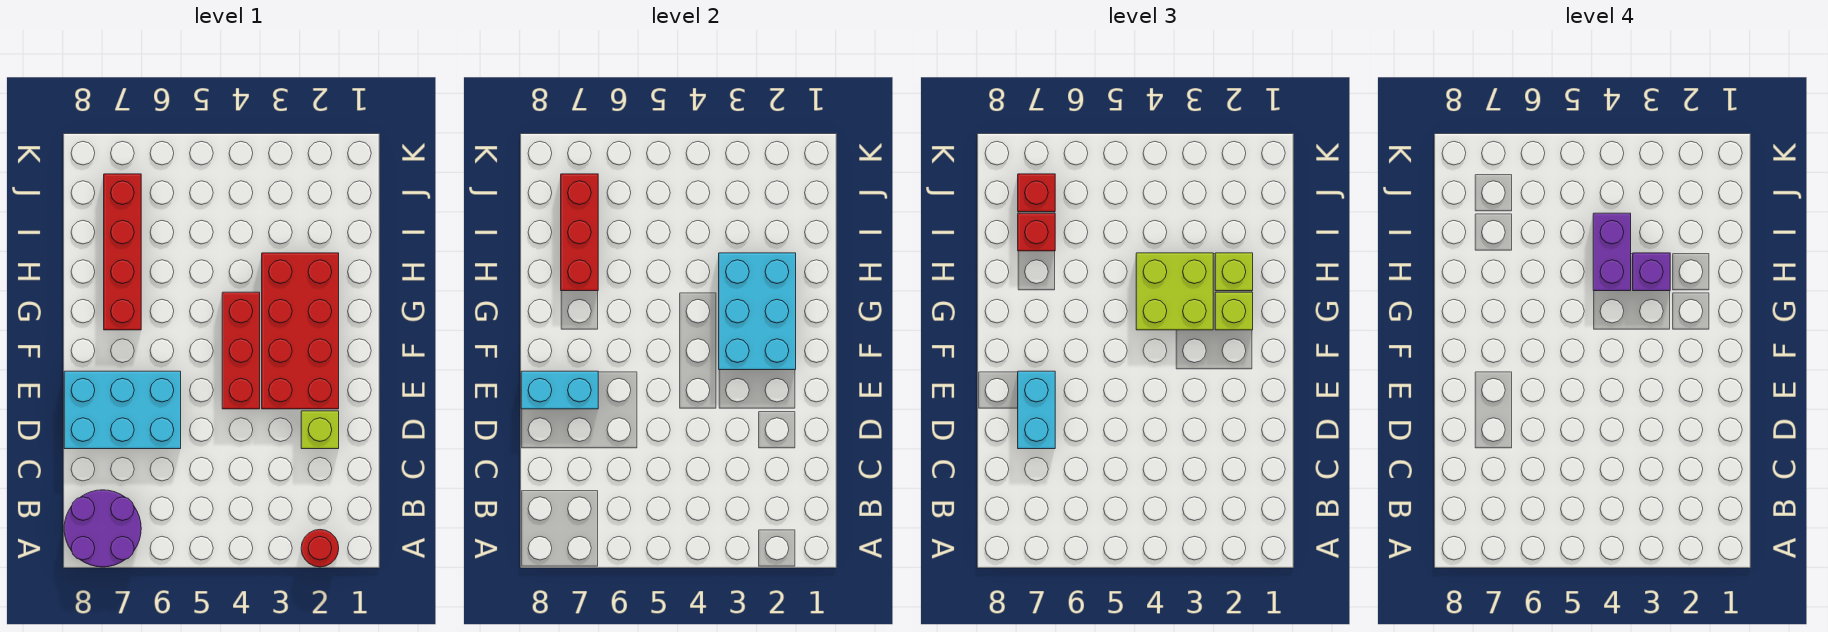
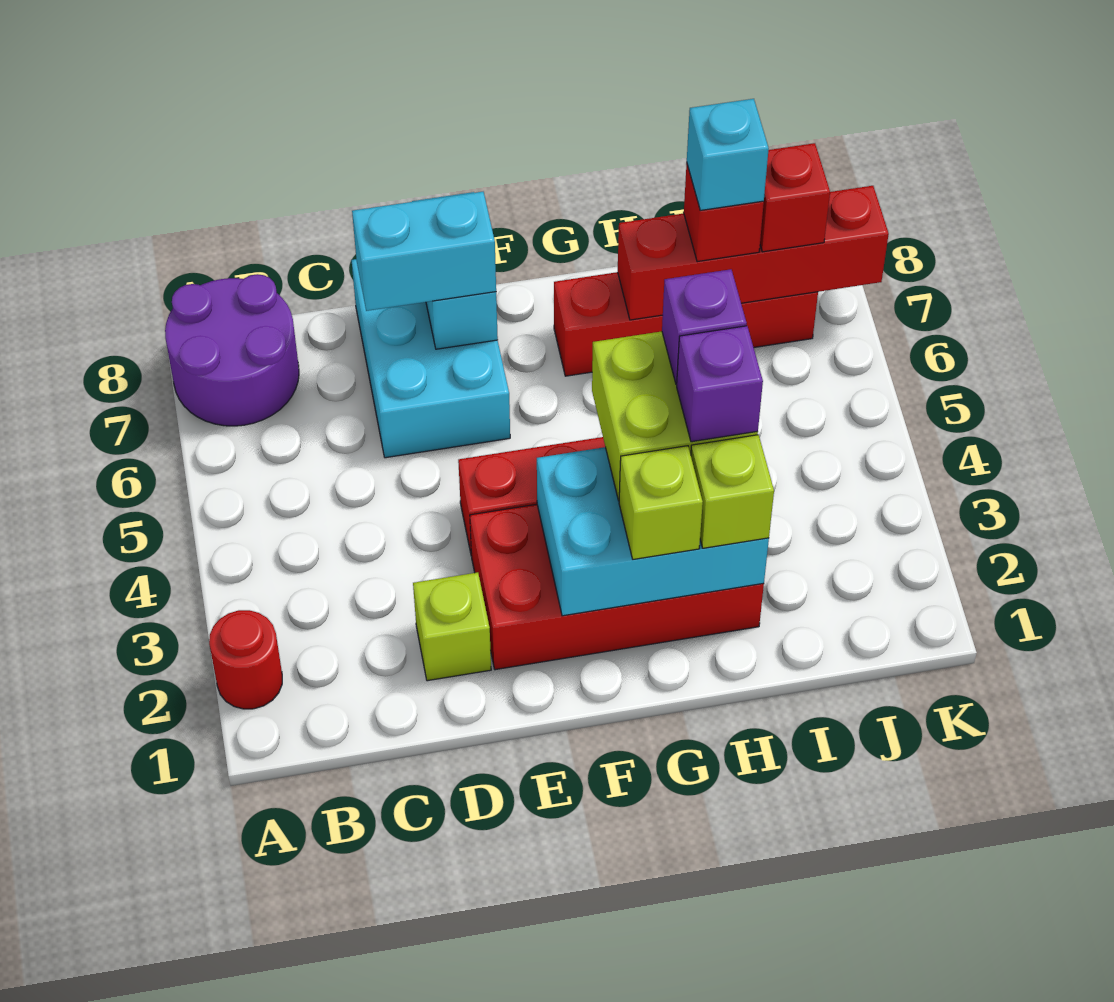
purple brick H4:I4 level 4 -> purple brick H4 level 4
red brick H7:J7 level 2 -> red brick H7:K7 level 2
none -> cyan brick I7 level 4

